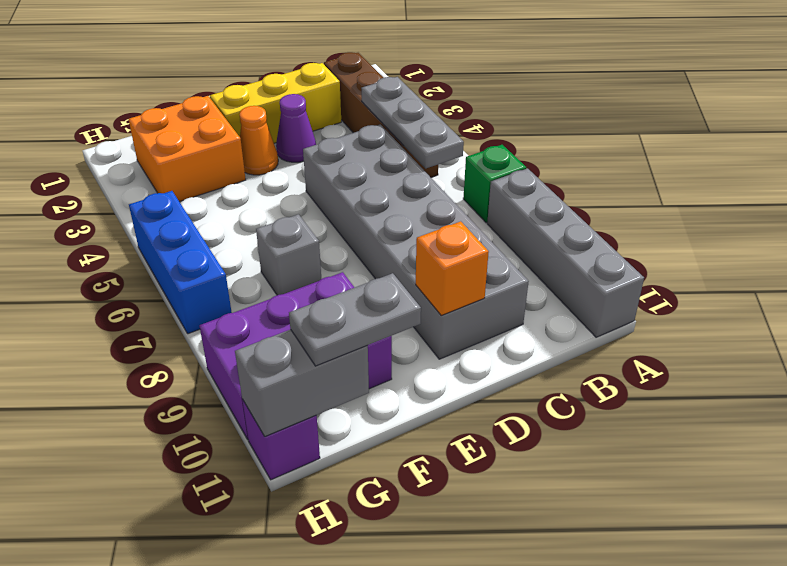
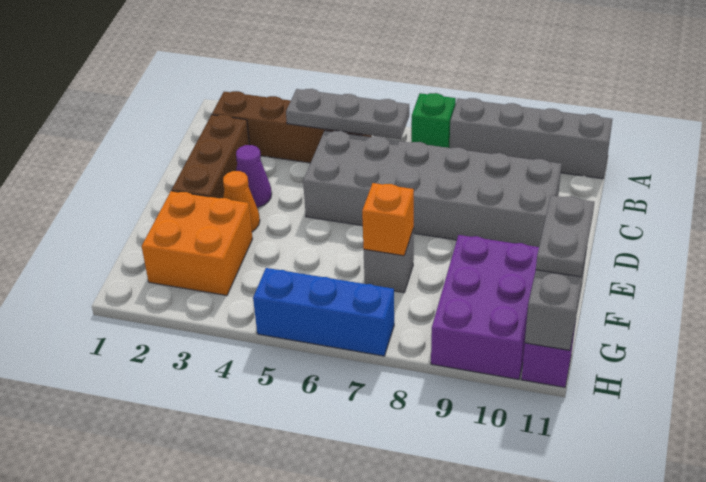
yellow brick C2:E2 level 1 -> brown brick C2:E2 level 1
orange brick D10 level 2 -> orange brick F7 level 2

